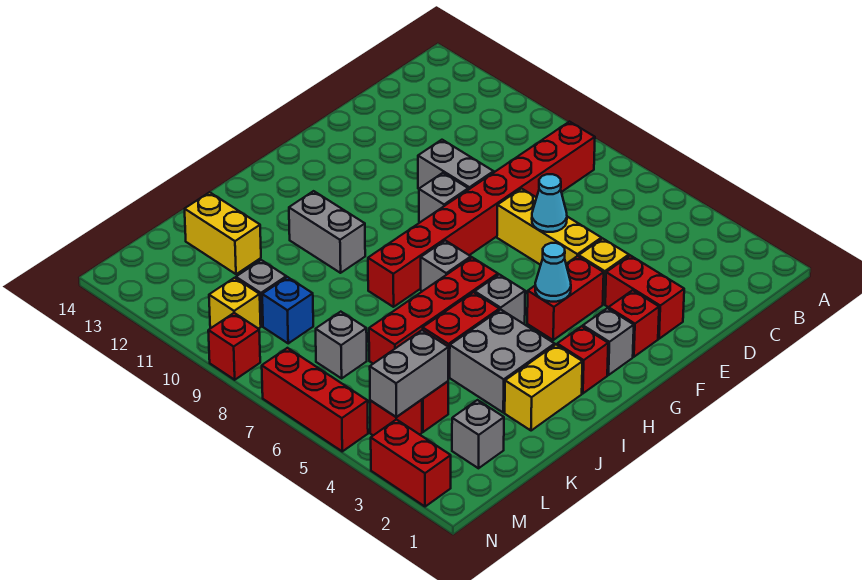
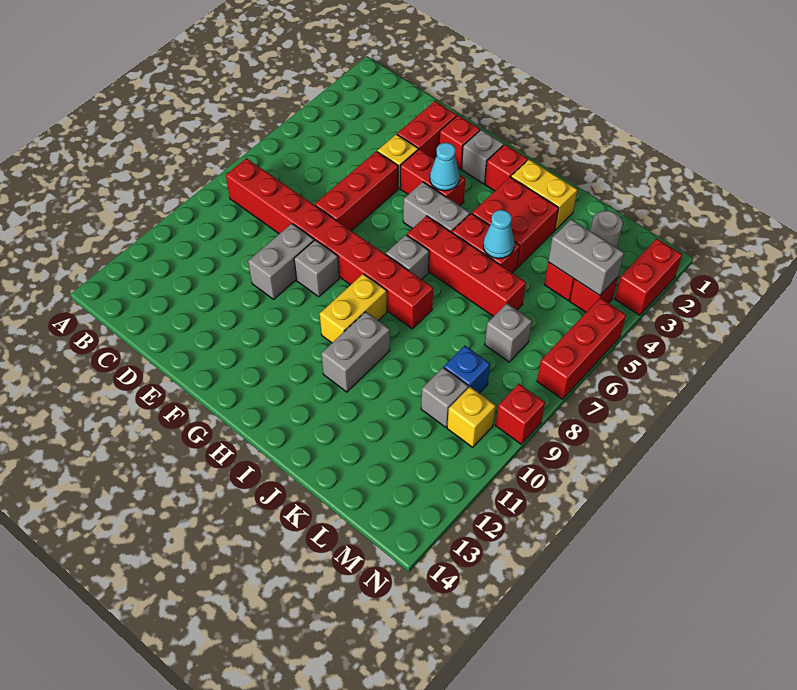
yellow brick E5:E7 level 1 -> red brick E5:E7 level 1
cyan cone E6 level 2 -> cyan cone J5 level 2
grey brick H5 level 1 -> grey brick G5:H5 level 1
grey brick I3:J4 level 1 -> red brick I3:J4 level 1
yellow brick K12:K13 level 1 -> yellow brick H9:H10 level 1
grey brick L2 level 1 -> grey round brick L2 level 1

